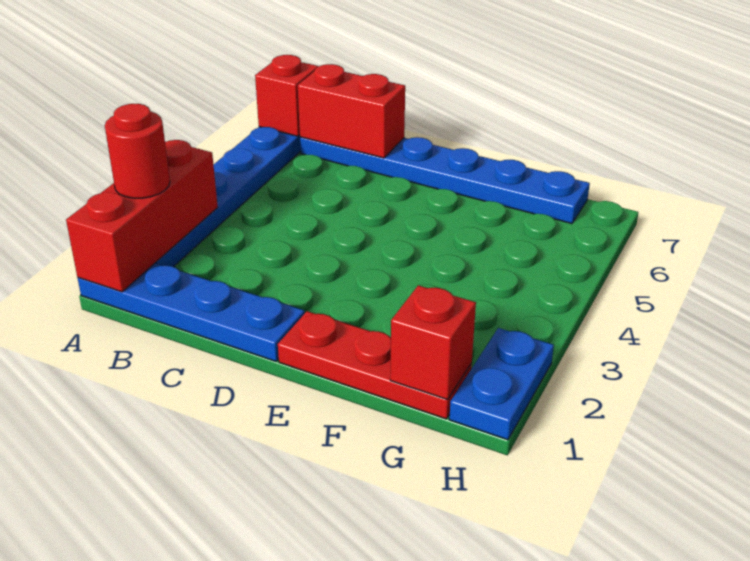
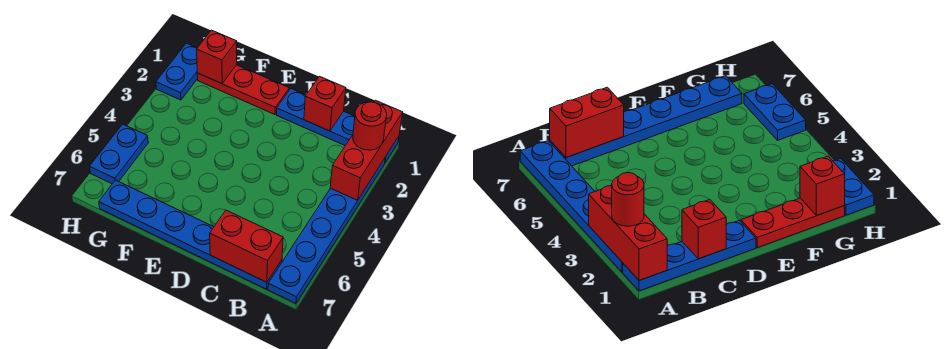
red brick A7 level 2 -> red brick C1 level 2
none -> blue plate H5:H6 level 1

